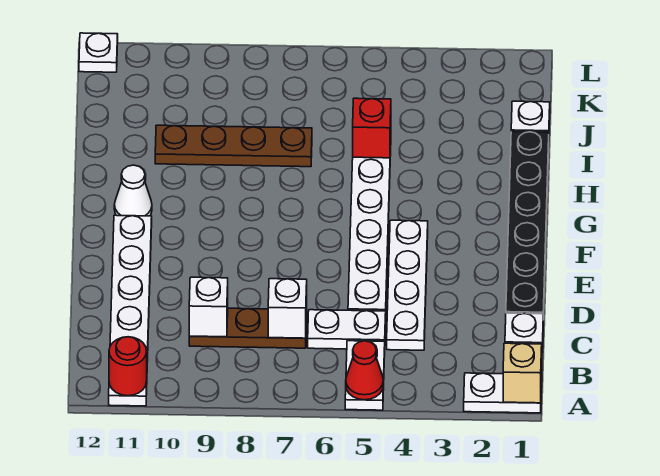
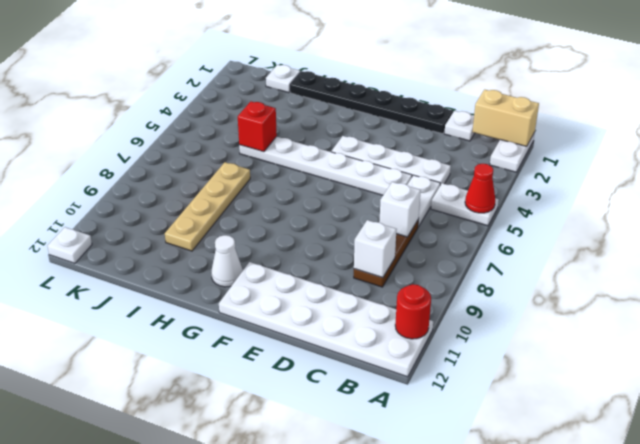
tan brick A1 level 2 -> tan brick A1:B1 level 2
white plate A11:F11 level 1 -> white plate A11:F12 level 1
brown plate I7:I10 level 1 -> tan plate I7:I10 level 1

